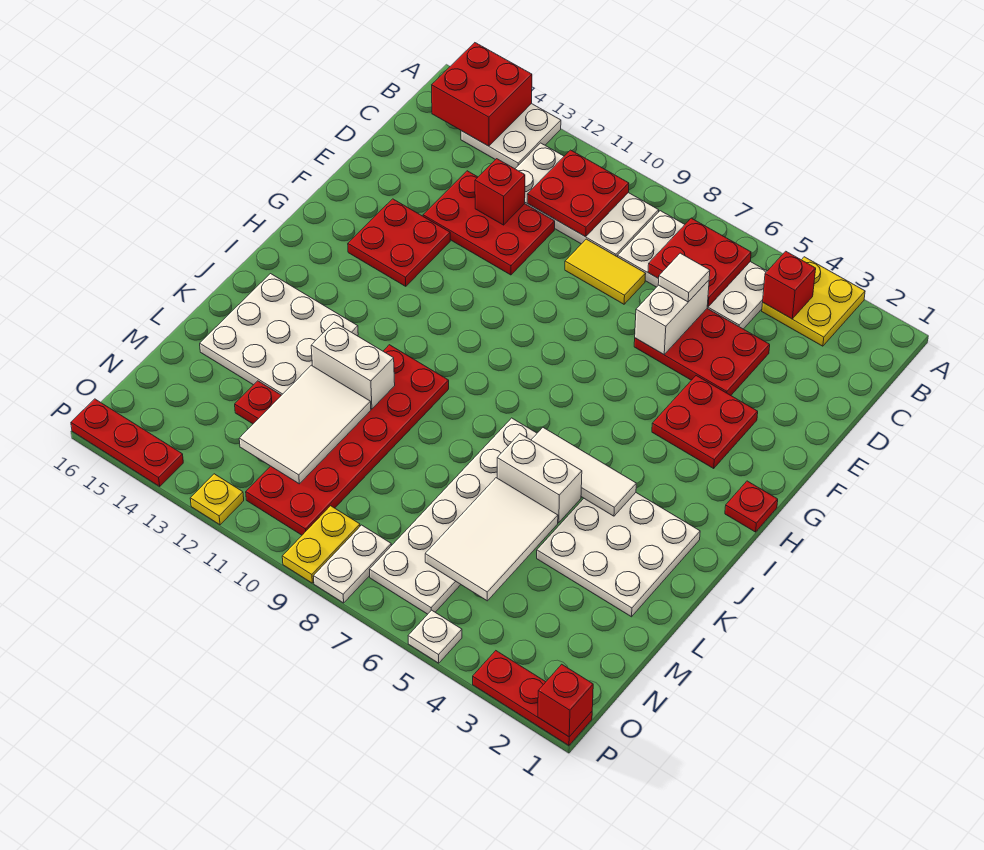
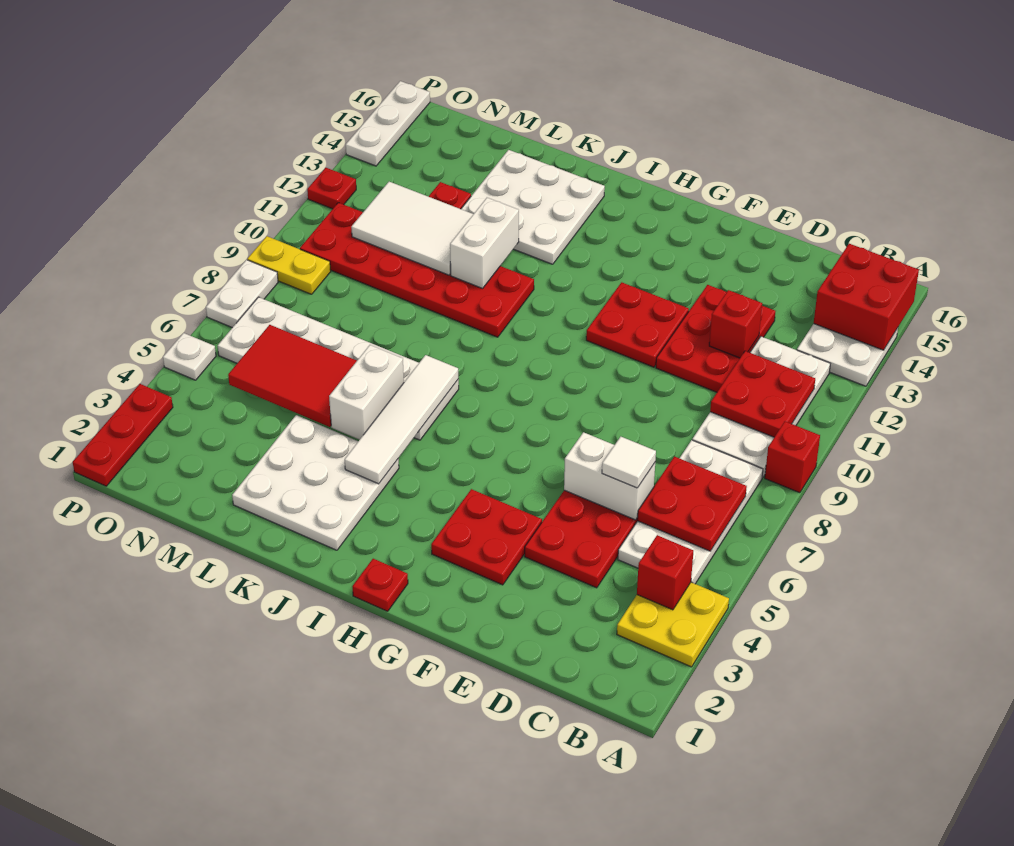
yellow tile D8:D9 level 1 -> none
red plate F13:G14 level 1 -> red plate F11:G12 level 1
white tile J4:J6 level 2 -> white tile J4:J7 level 2
white tile L5:N6 level 2 -> red tile L5:N6 level 2
white plate O8:P8 level 1 -> white plate P7:P8 level 1
red brick P1 level 2 -> red brick A9 level 1
yellow plate P12 level 1 -> red plate P12 level 1
red plate P14:P16 level 1 -> white plate P14:P16 level 1

